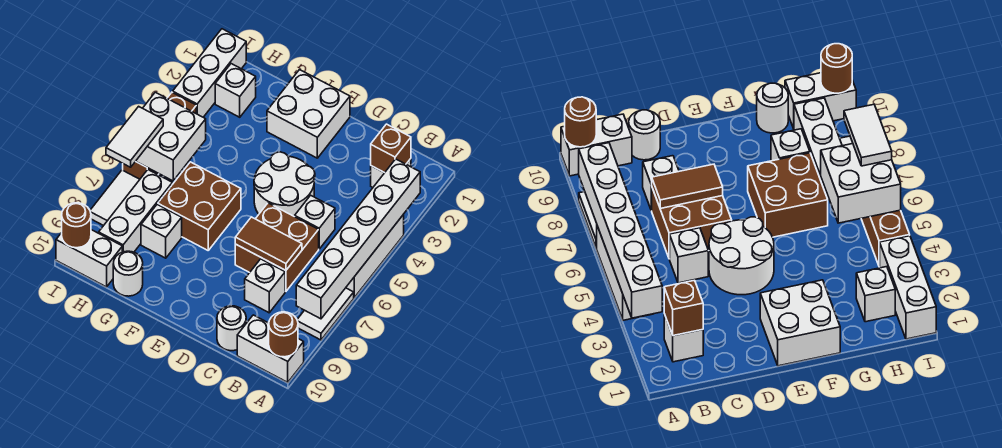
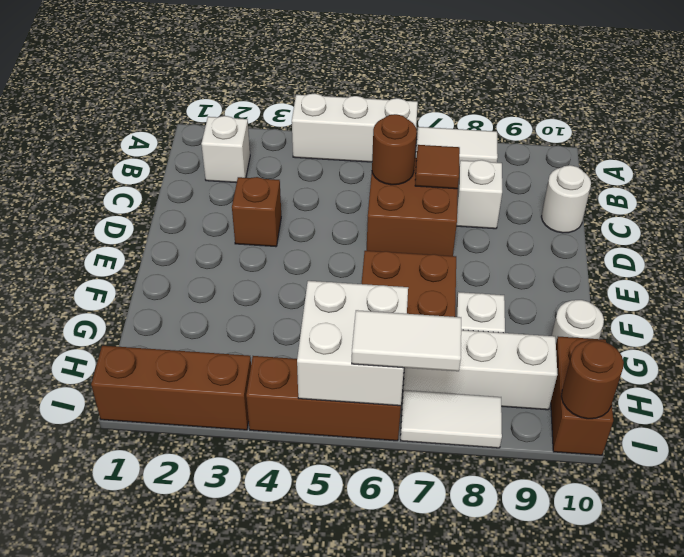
white brick A3:A8 level 2 -> none
white brick A10:B10 level 1 -> none
brown round brick A10 level 2 -> brown round brick C6 level 2
brown brick B2 level 2 -> brown brick D3 level 1
white brick C5 level 1 -> none
brown tile C7:D7 level 2 -> brown tile C7 level 2
white round brick D4:E5 level 1 -> none
white brick E1:F2 level 1 -> none
white brick H2 level 1 -> none
white brick H10:I10 level 1 -> brown brick H10:I10 level 1
white brick I1:I3 level 1 -> brown brick I1:I3 level 1

